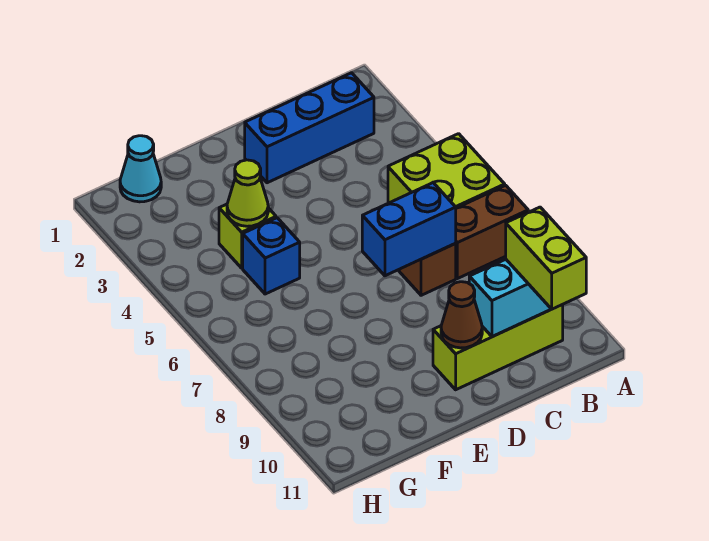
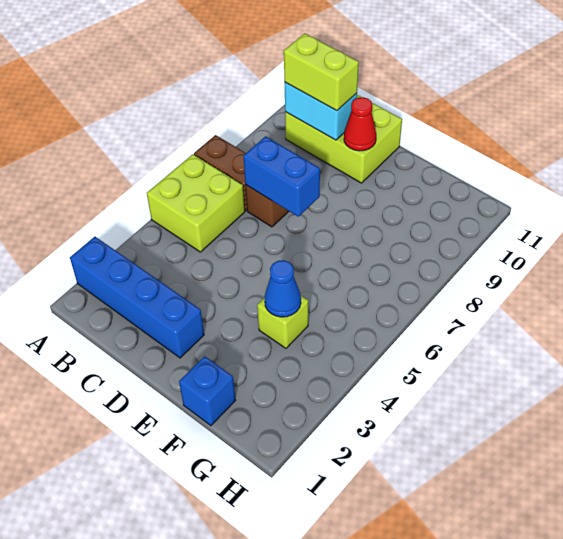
blue brick B2:D2 level 1 -> blue brick A2:D2 level 1
lime brick B10:D10 level 1 -> lime brick B10:D11 level 1
lime brick B10:B11 level 3 -> lime brick B10:C10 level 3
brown cone D10 level 2 -> red cone D10 level 2
lime cone F4 level 2 -> blue cone F4 level 2
blue brick F5 level 1 -> blue brick F1 level 1
cyan cone G1 level 1 -> none

